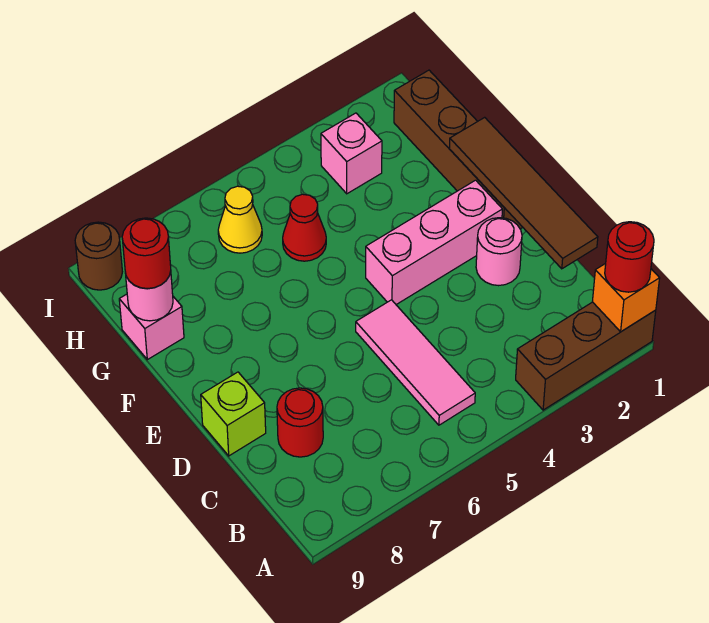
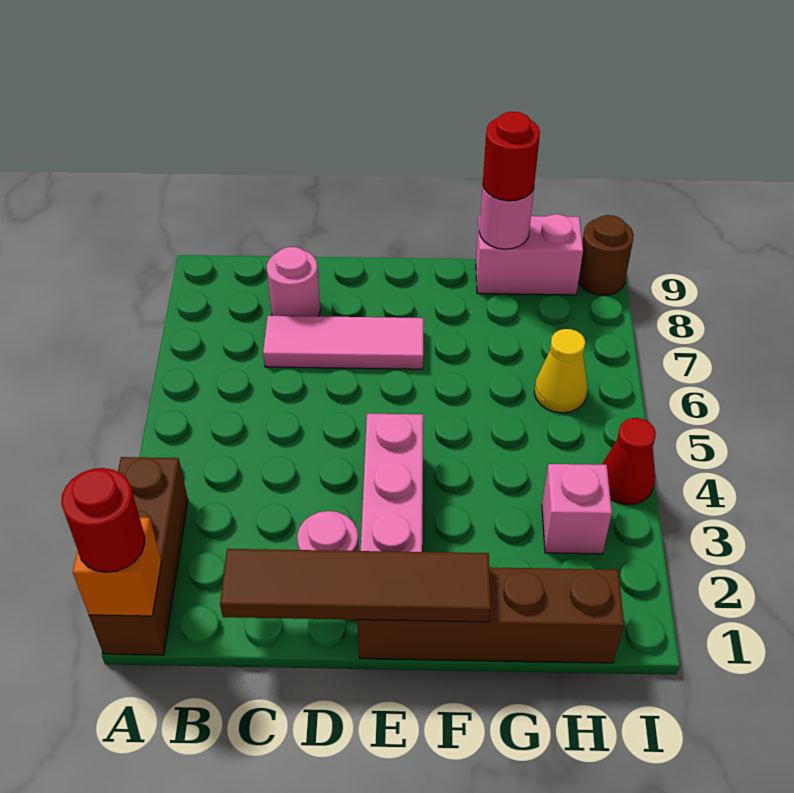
pink tile B5:D5 level 1 -> pink tile C7:E7 level 1
red round brick C8 level 1 -> pink round brick C8 level 1
lime brick D9 level 1 -> none
red cone G5 level 1 -> red cone I4 level 1
pink brick G9 level 1 -> pink brick G9:H9 level 1

